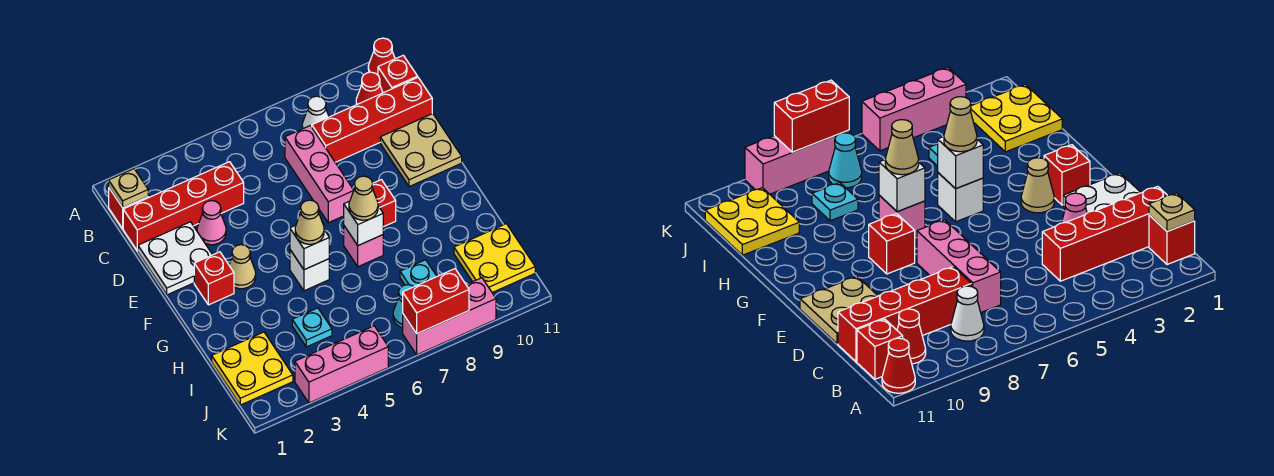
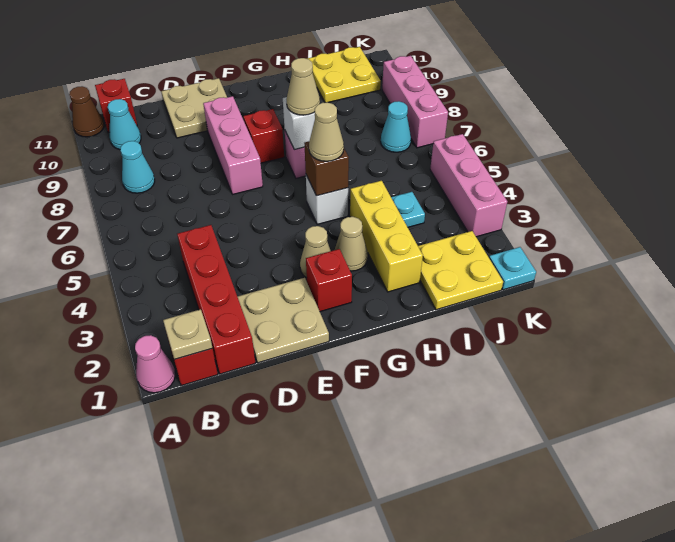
red cone A11 level 1 -> brown cone A11 level 1
white cone B8 level 1 -> cyan cone B8 level 1
red cone B10 level 1 -> cyan cone B10 level 1
pink brick C7:E7 level 1 -> pink brick E7:E9 level 1
red brick C8:C11 level 1 -> none
white plate D1:E2 level 1 -> tan plate D1:E2 level 1
pink cone D3 level 1 -> pink cone A1 level 1
none -> tan cone G3 level 1
white brick G5 level 2 -> brown brick G5 level 2
none -> yellow brick H2:H4 level 1
cyan plate I8 level 1 -> cyan plate K1 level 1
red brick K7:K8 level 2 -> none

